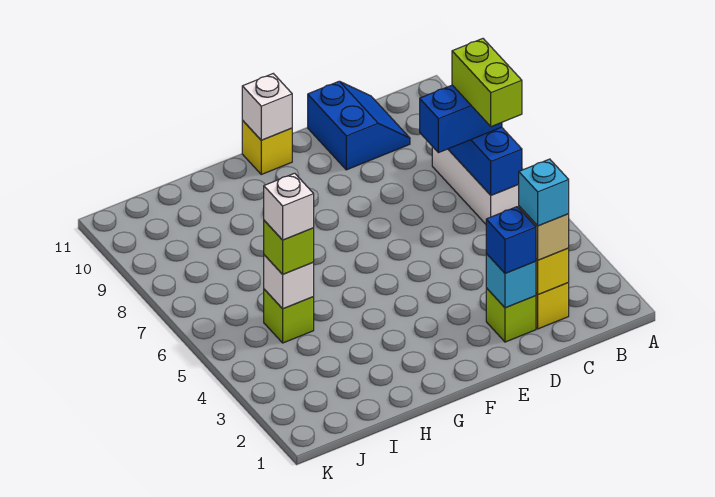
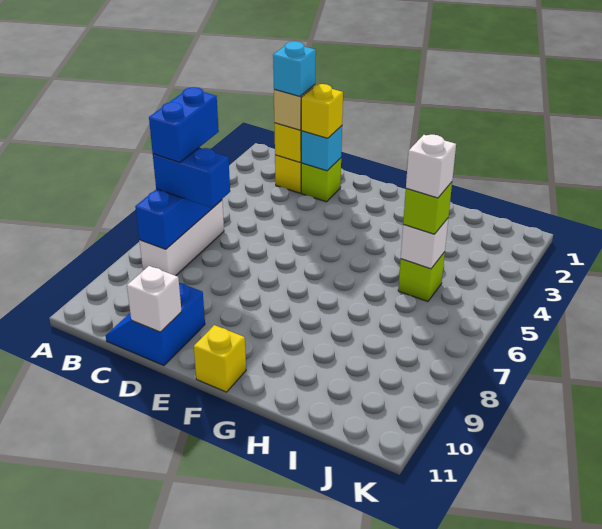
lime brick B6:B7 level 4 -> blue brick B6:B7 level 4
blue brick D2 level 3 -> yellow brick D2 level 3
white brick F11 level 2 -> white brick D11 level 2

